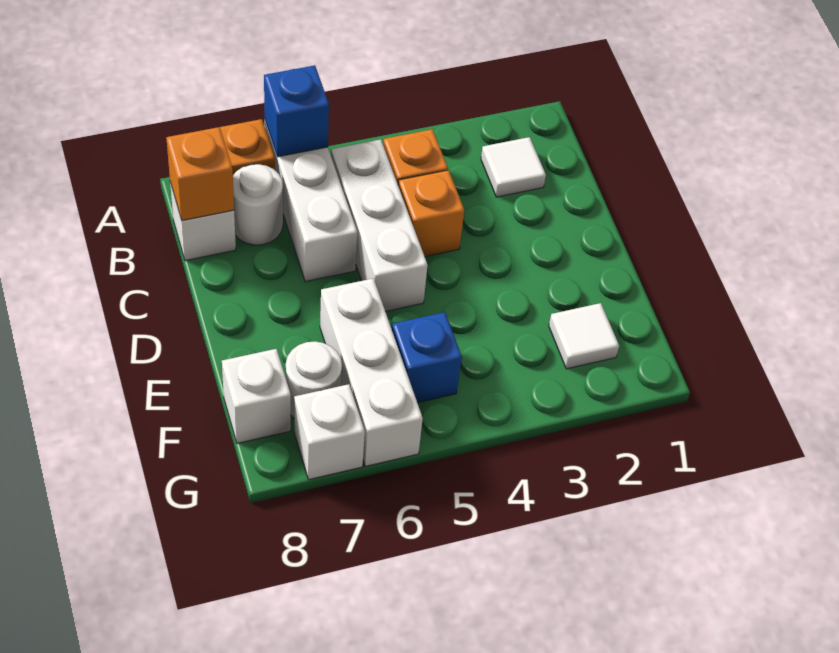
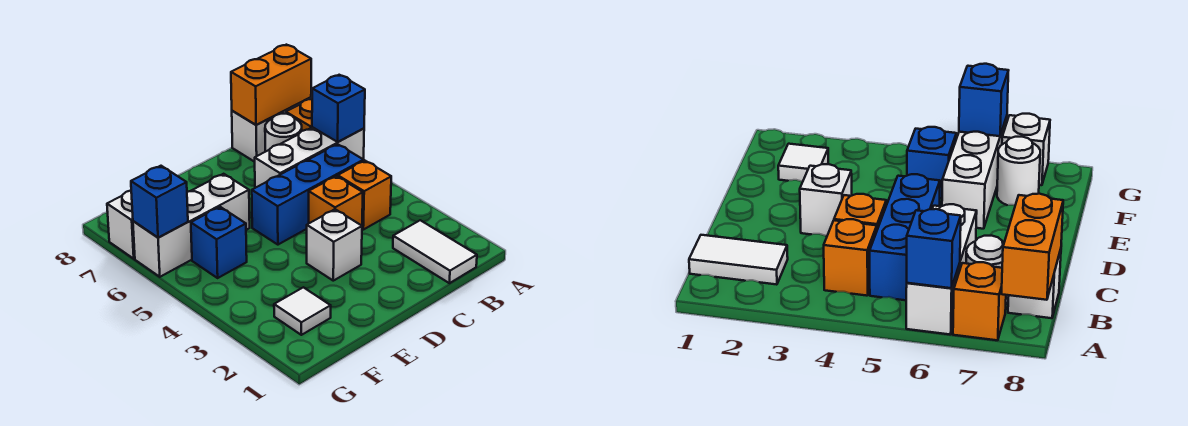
white tile B2 level 1 -> white tile B1:B2 level 1
white brick B5:D5 level 1 -> blue brick B5:D5 level 1
orange brick B8 level 2 -> orange brick A8:B8 level 2
white brick F8 level 1 -> white brick D3 level 1
none -> blue brick G6 level 2

